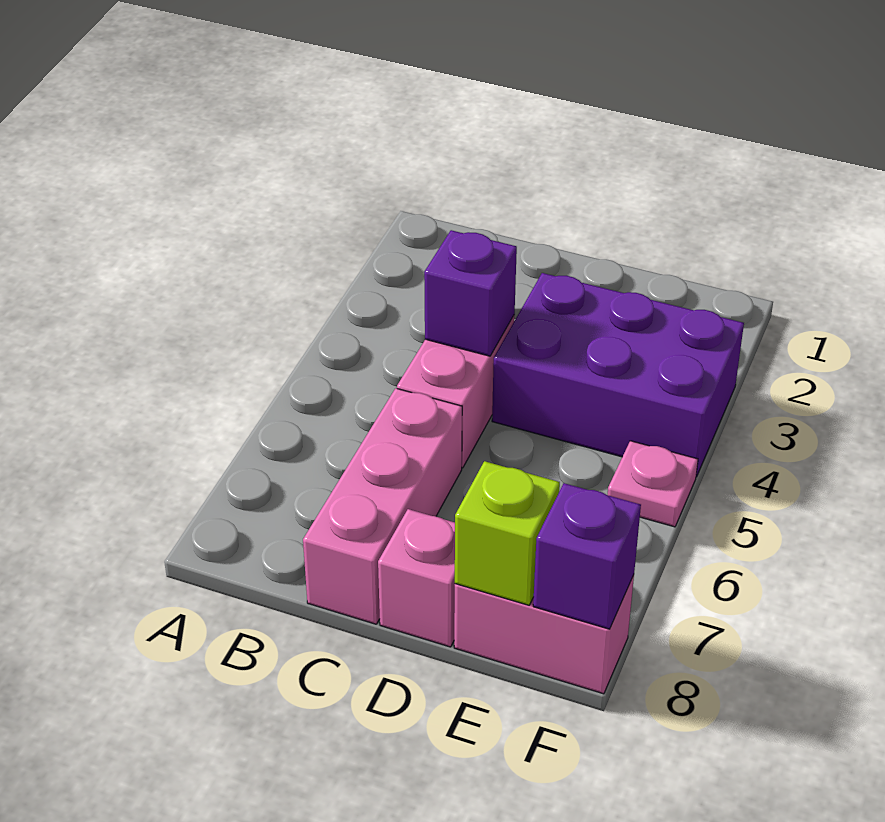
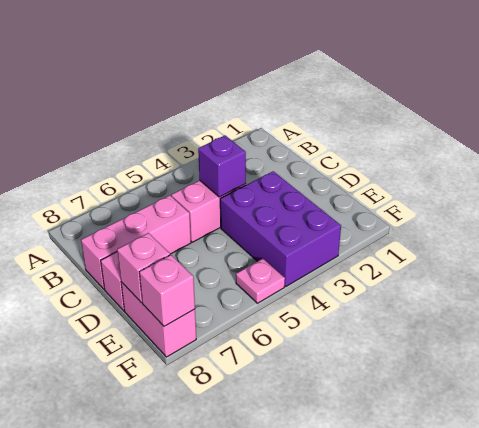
lime brick E8 level 2 -> pink brick E8 level 2
purple brick F8 level 2 -> pink brick F8 level 2

